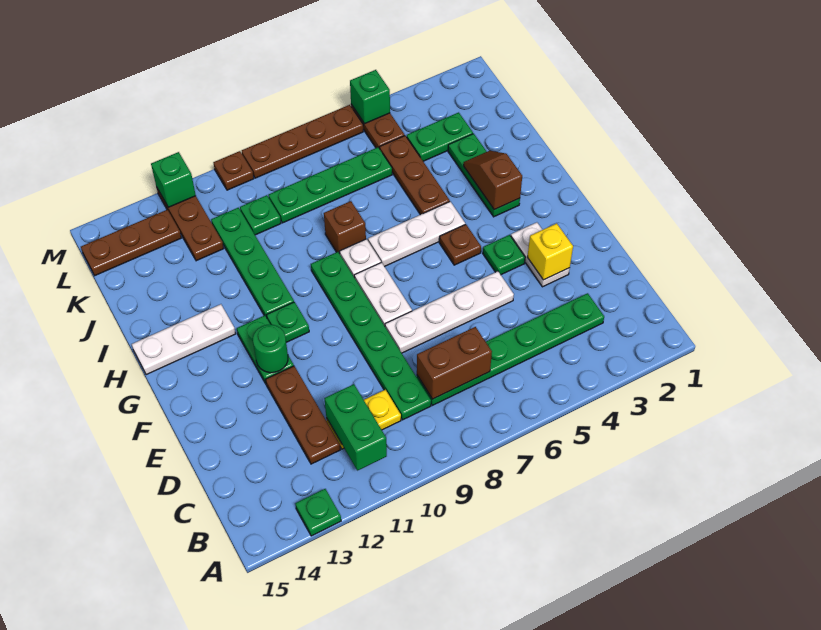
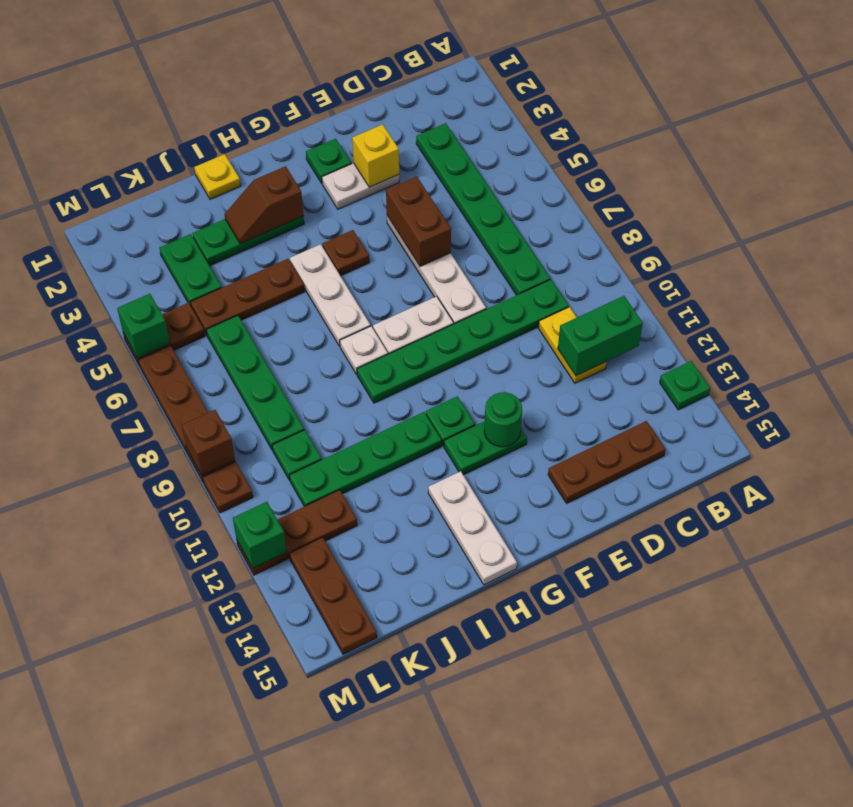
brown brick C7:C8 level 2 -> brown brick E5:E6 level 2
brown plate C12:E12 level 1 -> brown plate C14:E14 level 1
green plate F4 level 1 -> green plate F2 level 1
none -> yellow plate I1 level 1
brown brick I8 level 1 -> brown brick M9 level 2

